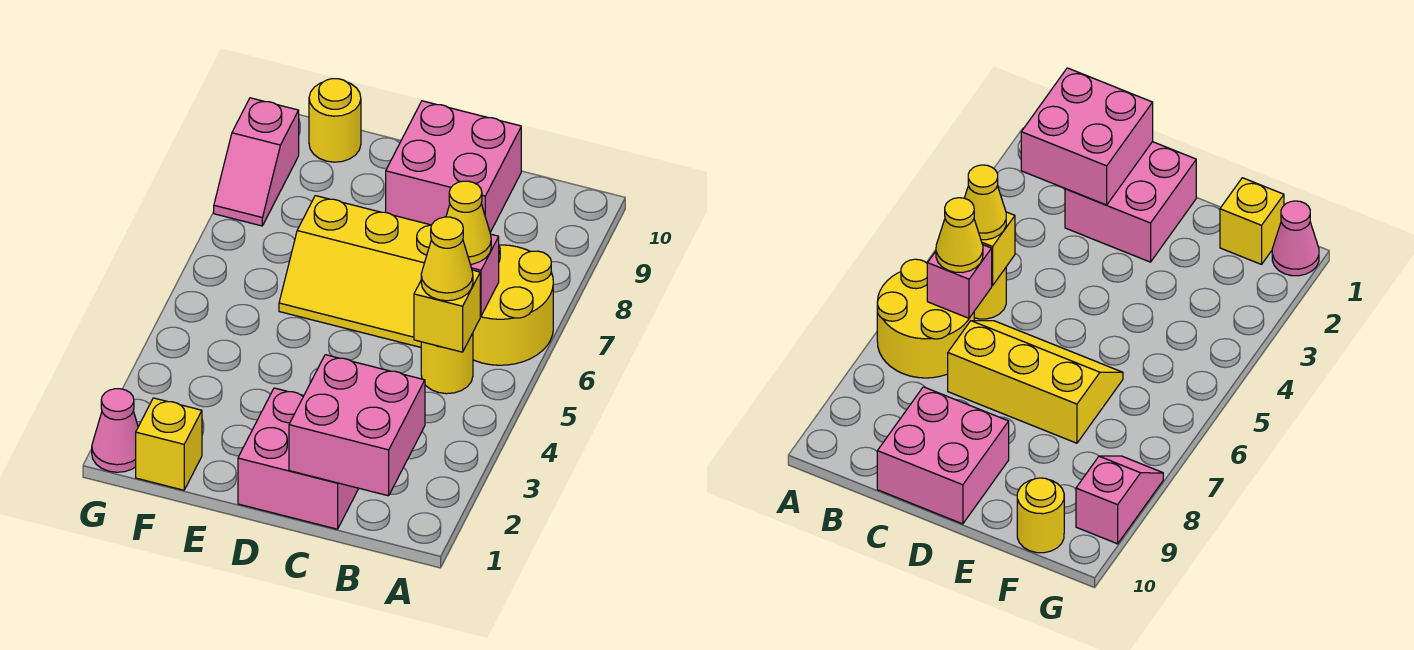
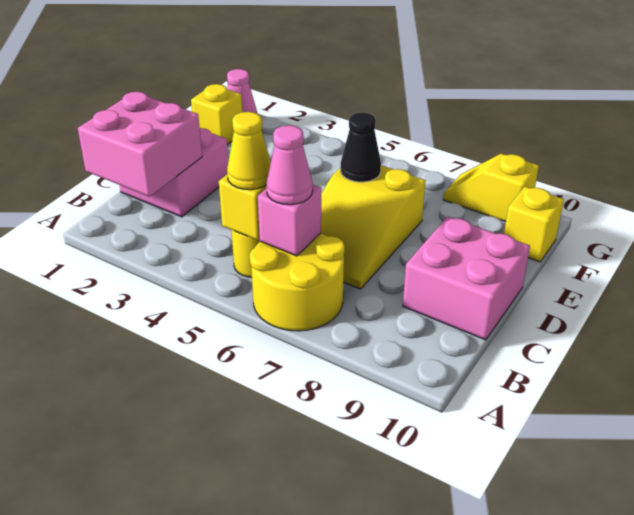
yellow cone B6 level 3 -> pink cone B6 level 3
yellow slope C6:E7 level 1 top 7 -> yellow slope C6:E7 level 1 top E
none -> black cone E6 level 2
yellow round brick F10 level 1 -> yellow brick F10 level 1
pink slope G8:G9 level 1 top 9 -> yellow slope G8:G9 level 1 top 9

